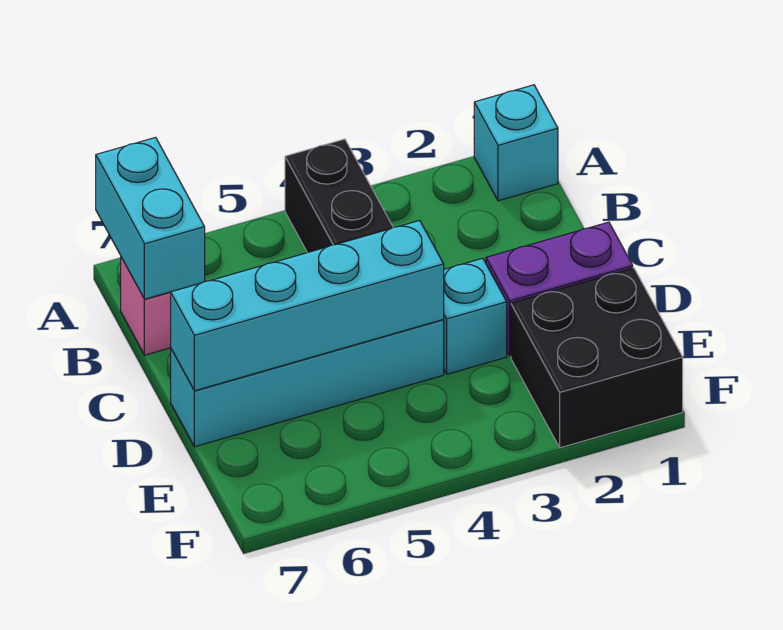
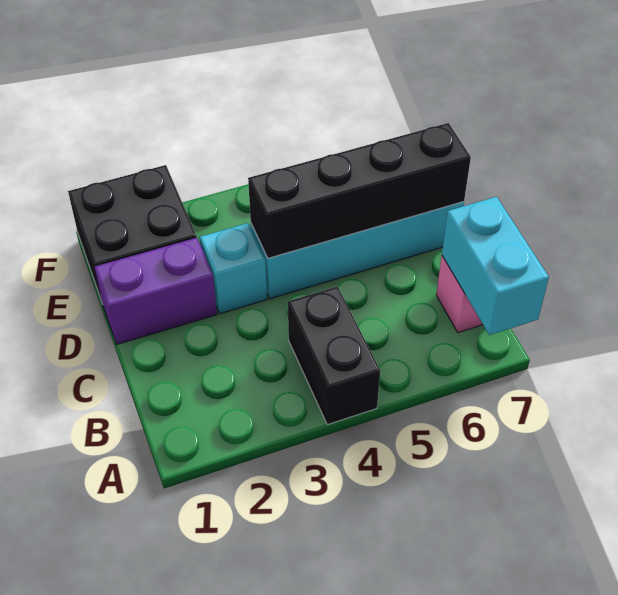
cyan brick A1 level 1 -> none
cyan brick D4:D7 level 2 -> black brick D4:D7 level 2

